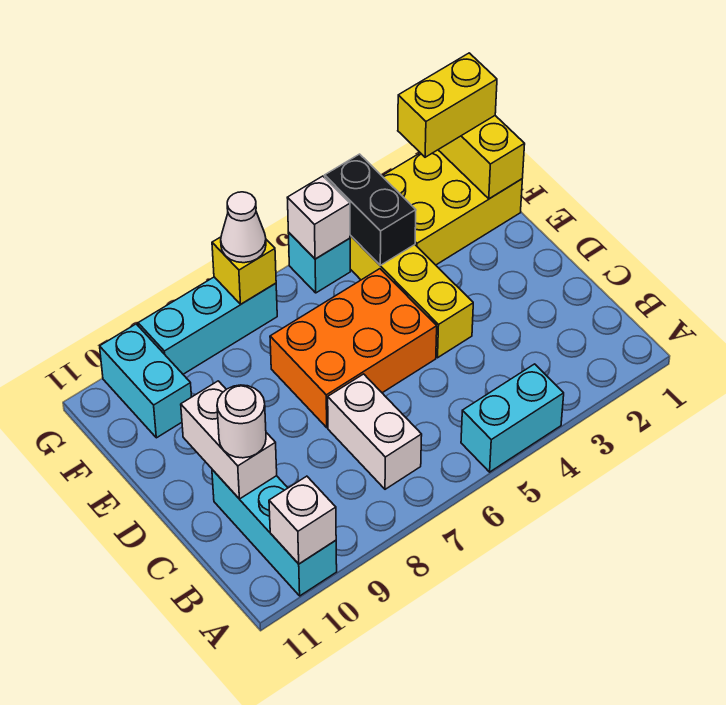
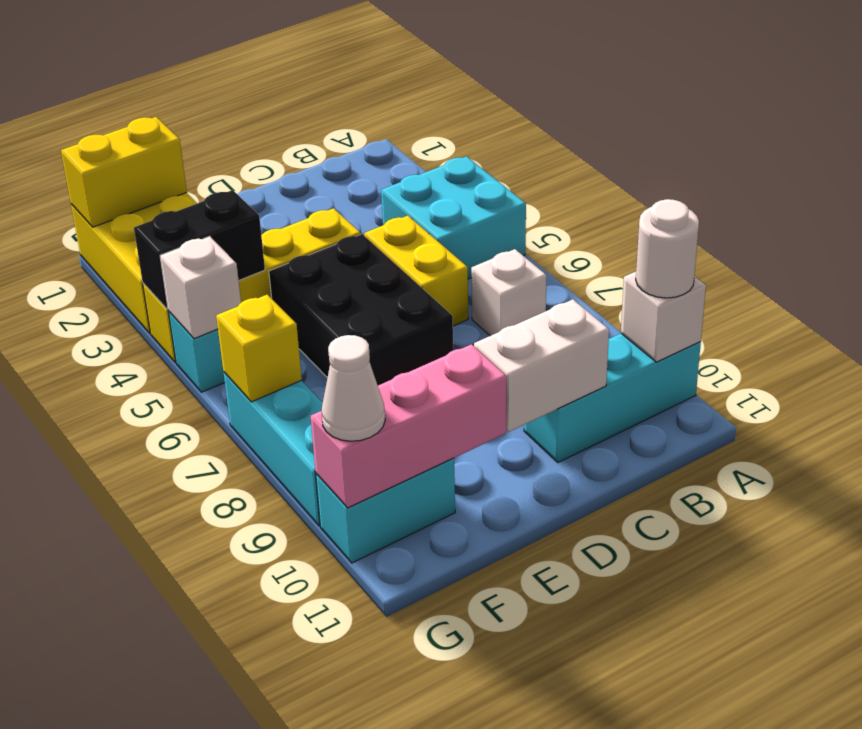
cyan brick A4:A5 level 1 -> cyan brick A4:B5 level 1
white brick B7:C7 level 1 -> white brick B7 level 1
white round brick C10 level 3 -> white round brick A10 level 3
orange brick D5:E7 level 1 -> black brick D5:E7 level 1
none -> pink brick E10:G10 level 2
yellow brick G1:G2 level 3 -> yellow brick C5:C6 level 1
white cone G7 level 3 -> white cone G10 level 3

